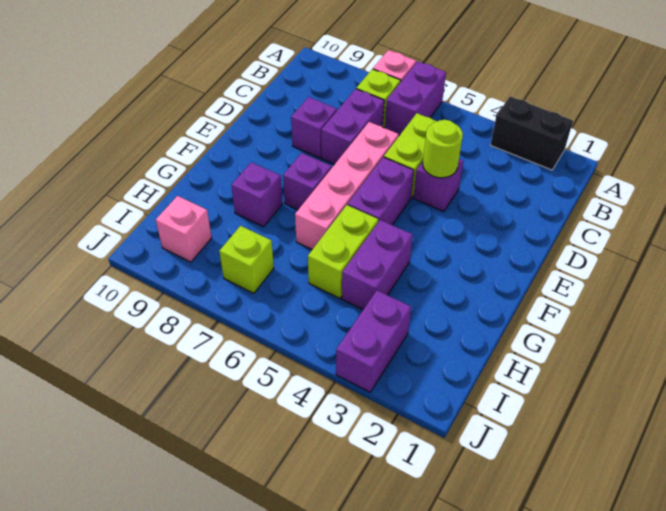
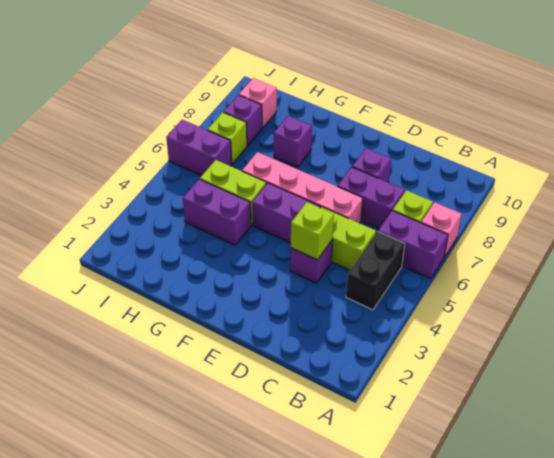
black brick A2:A3 level 1 -> black brick B4:B5 level 1
lime round brick D4 level 2 -> lime brick D4 level 2
purple brick F7 level 1 -> purple brick I8 level 1
purple brick I3:J3 level 1 -> purple brick I6:J6 level 1

